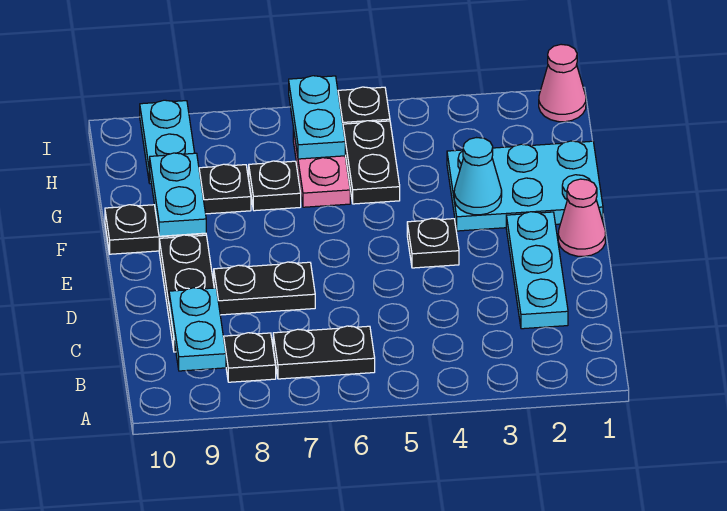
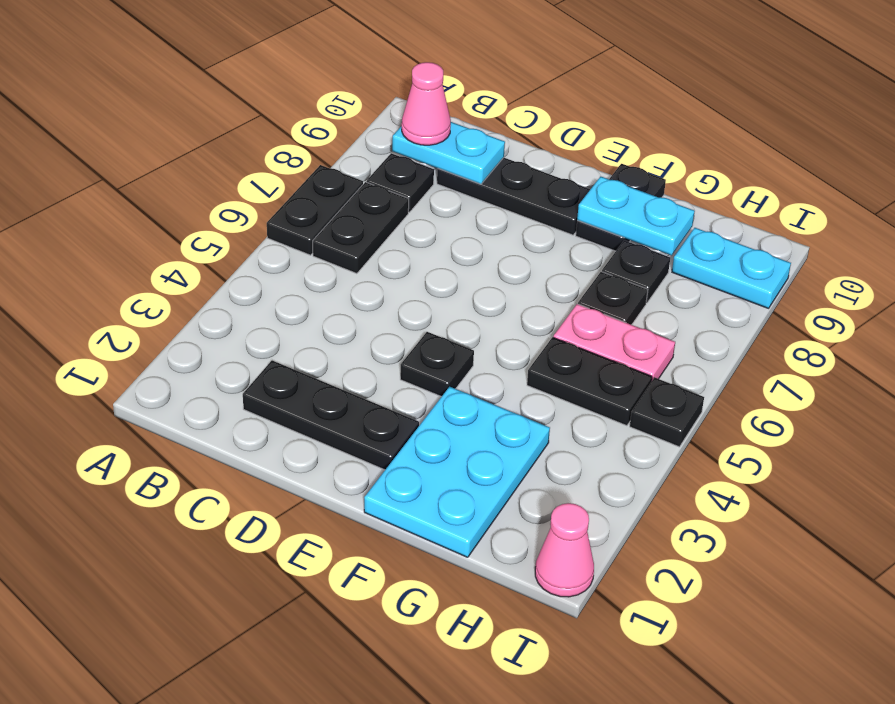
cyan plate C2:E2 level 1 -> black plate C2:E2 level 1
black plate D7:D8 level 1 -> black plate A6:A7 level 1
pink cone E1 level 1 -> pink cone B9 level 3
cyan cone F3 level 2 -> none
cyan plate H6:I6 level 2 -> none

